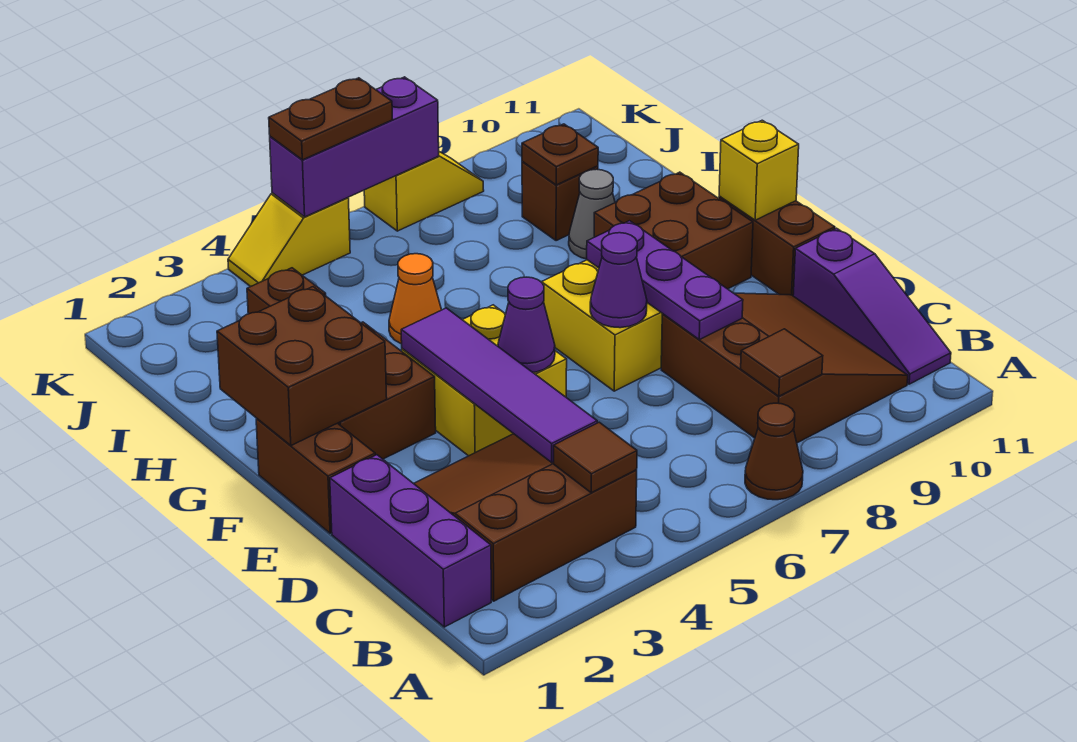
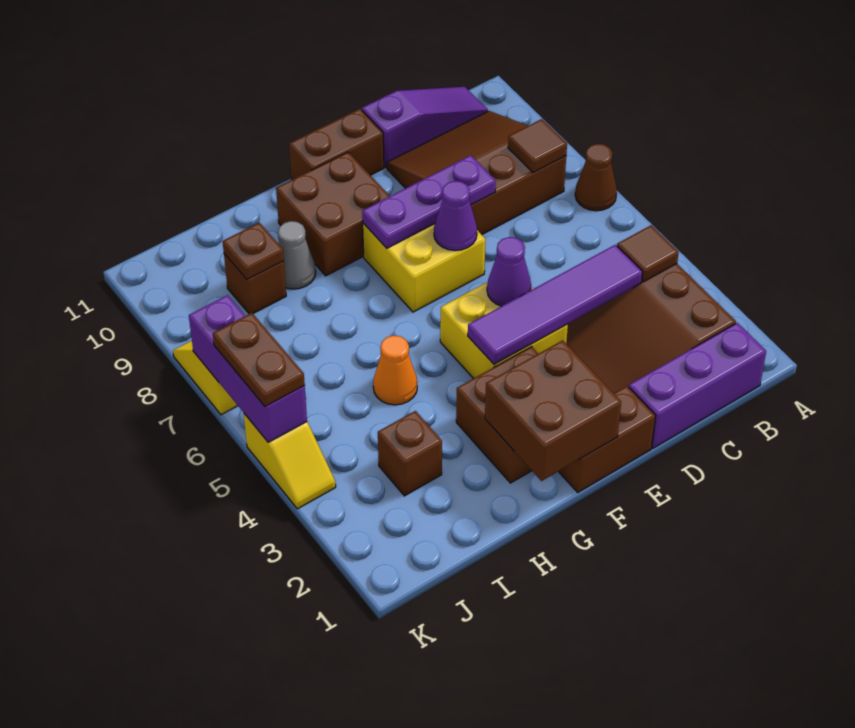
yellow brick F11 level 2 -> none

